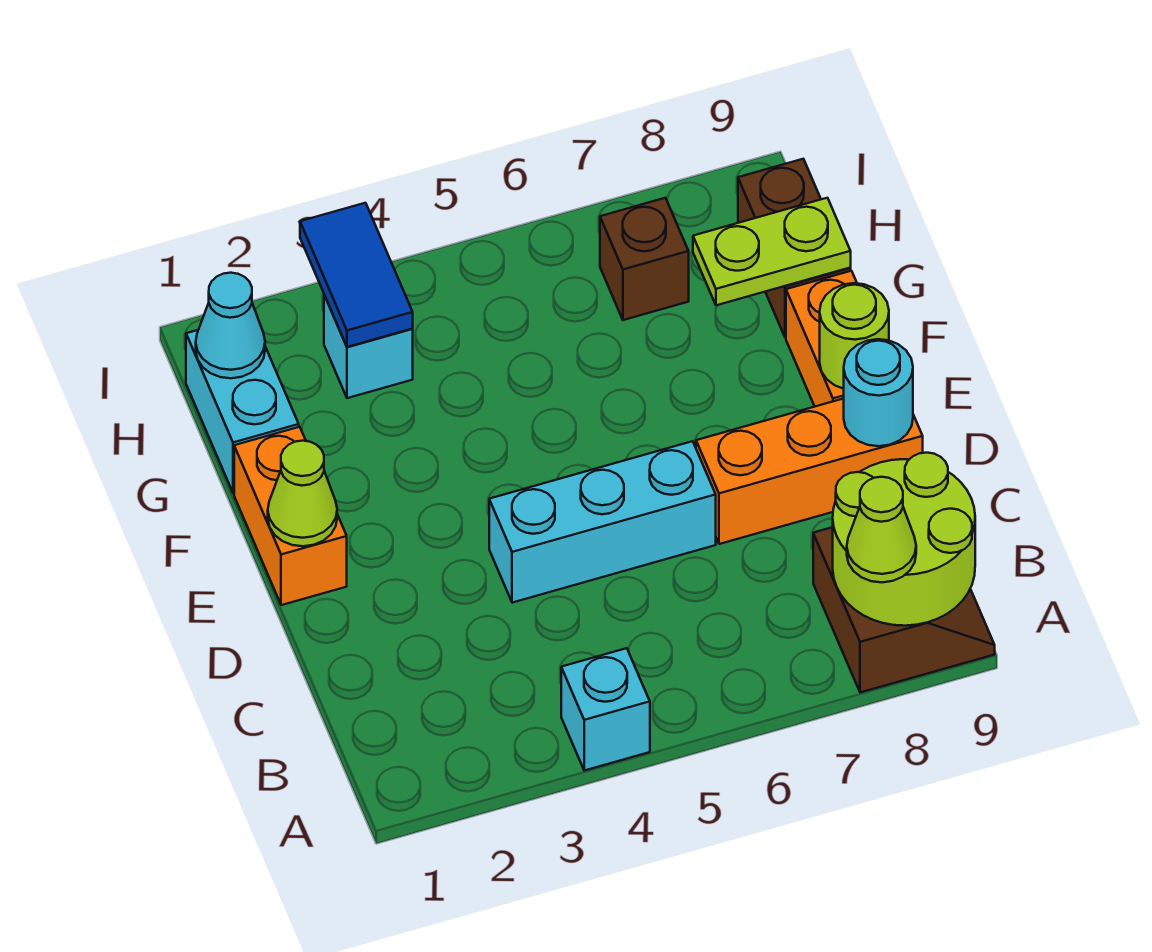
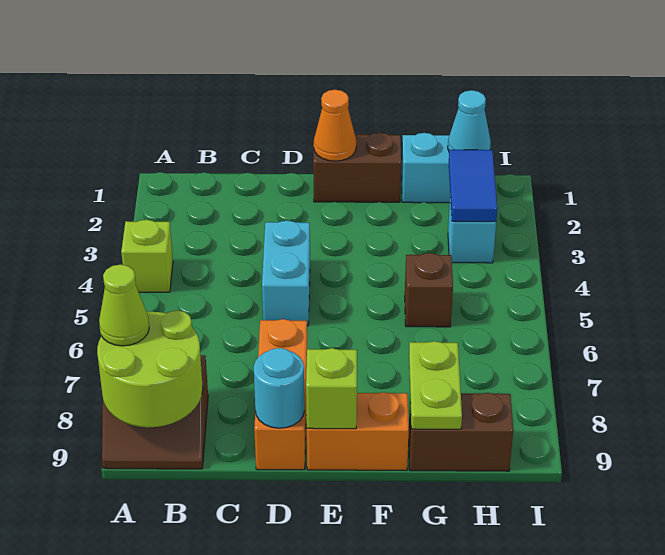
cyan brick A4 level 1 -> lime brick A4 level 1
cyan brick D4:D6 level 1 -> cyan brick D4:D5 level 1
orange brick E1:F1 level 1 -> brown brick E1:F1 level 1
lime cone E1 level 2 -> orange cone E1 level 2
lime round brick E9 level 2 -> lime brick E9 level 2
blue tile H3:I3 level 2 -> blue tile H2:H3 level 2
brown brick H7 level 1 -> brown brick G5 level 1

